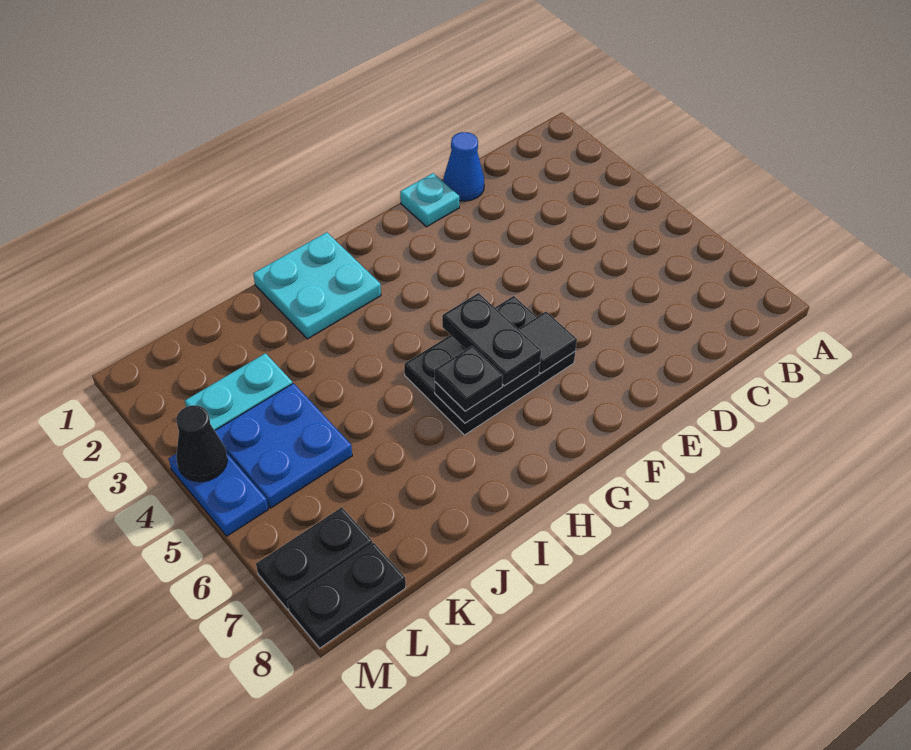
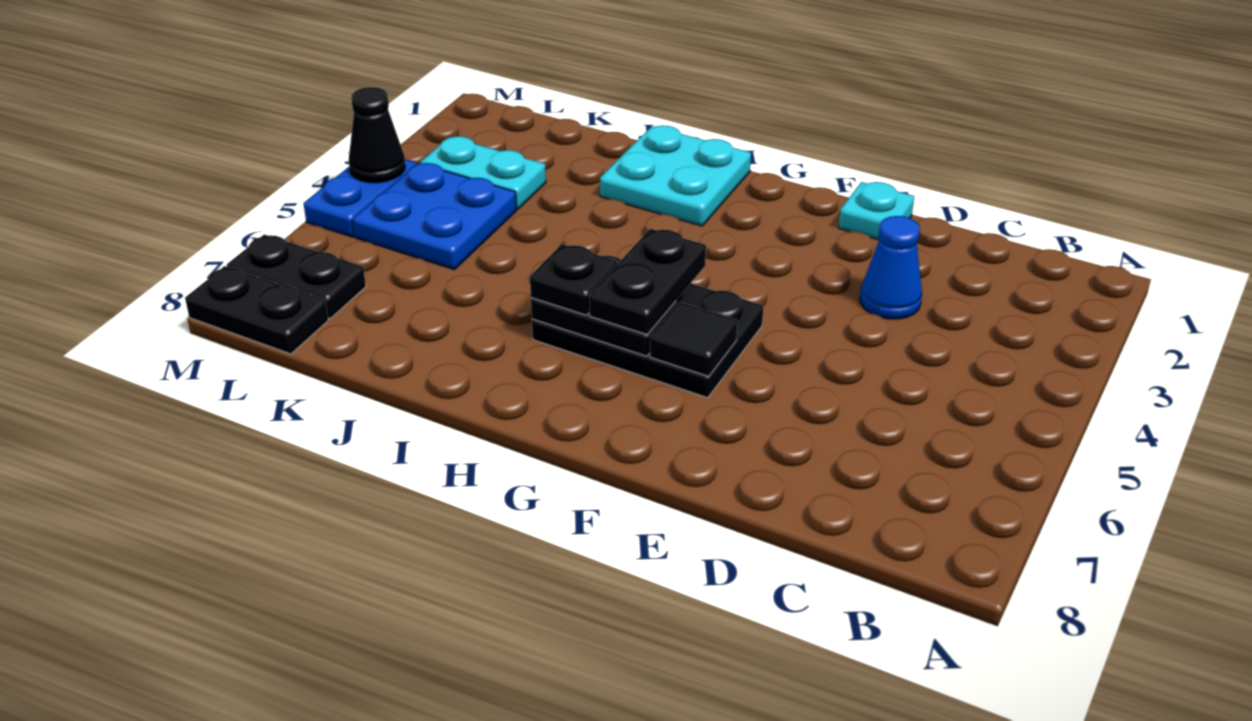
blue cone D1 level 1 -> blue cone D3 level 1

